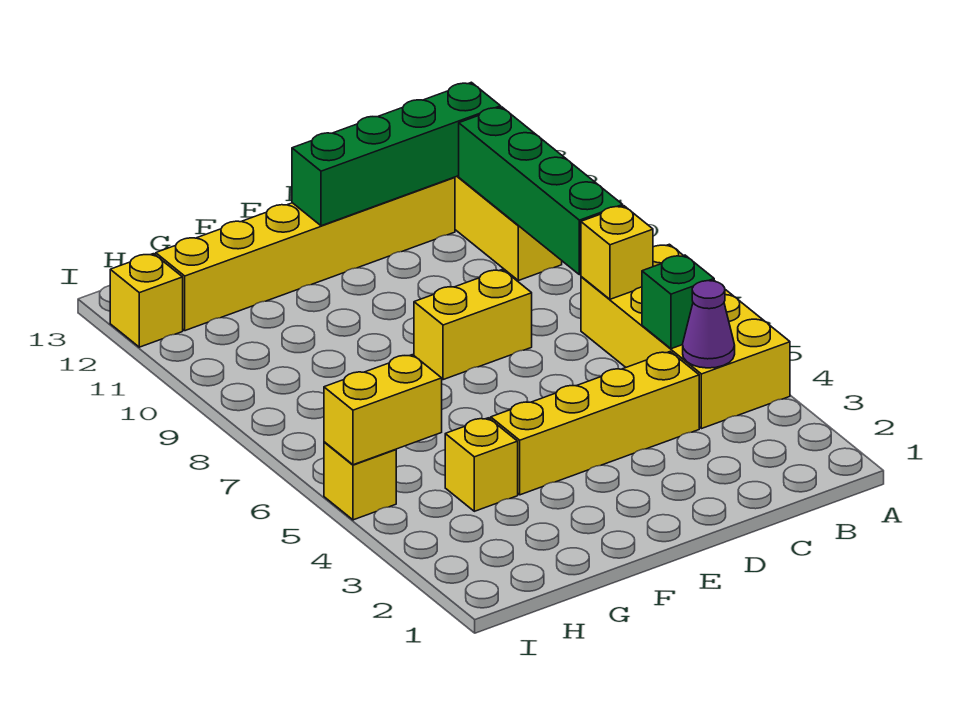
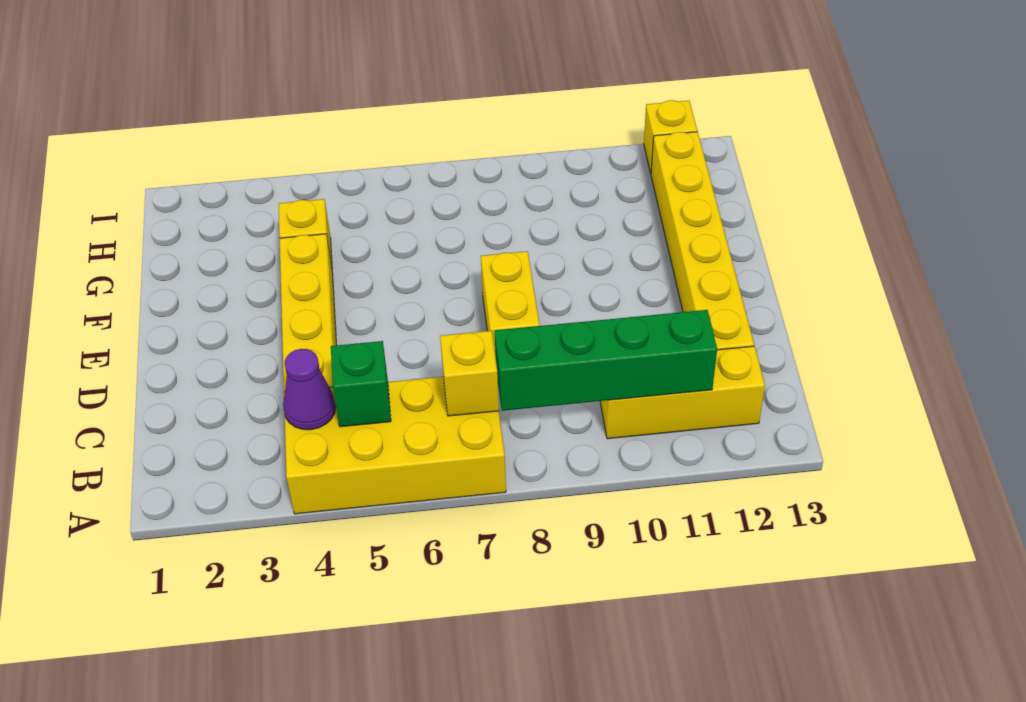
green brick B12:E12 level 2 -> none
yellow brick H5:I5 level 2 -> none
yellow brick I5 level 1 -> none

